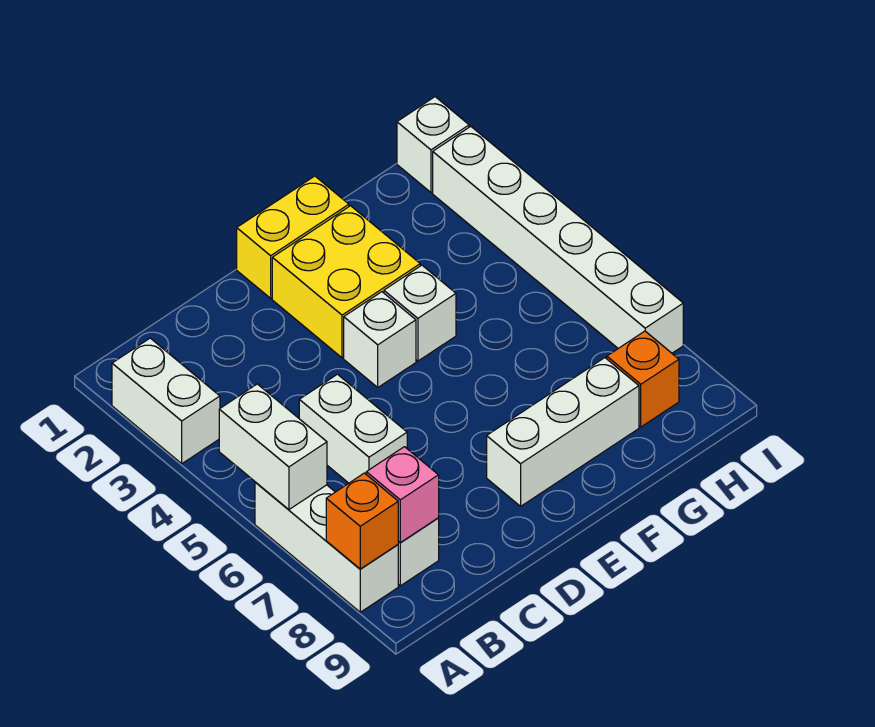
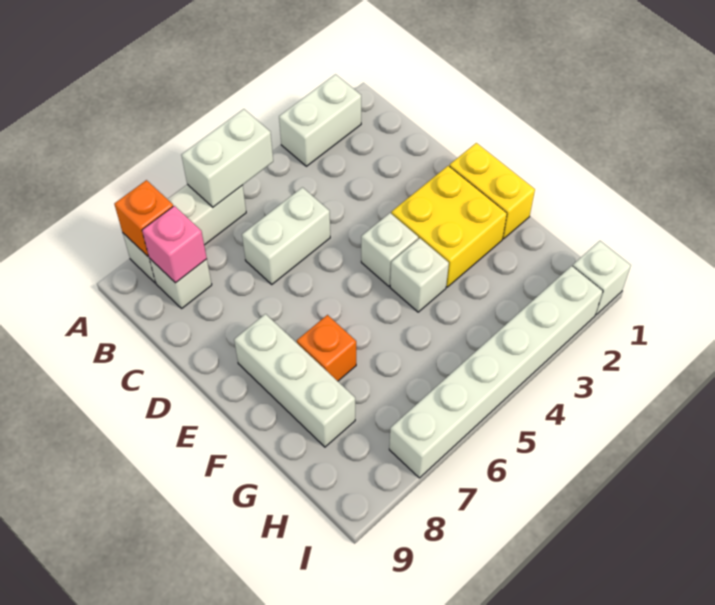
orange brick H8 level 1 -> orange brick F7 level 1

